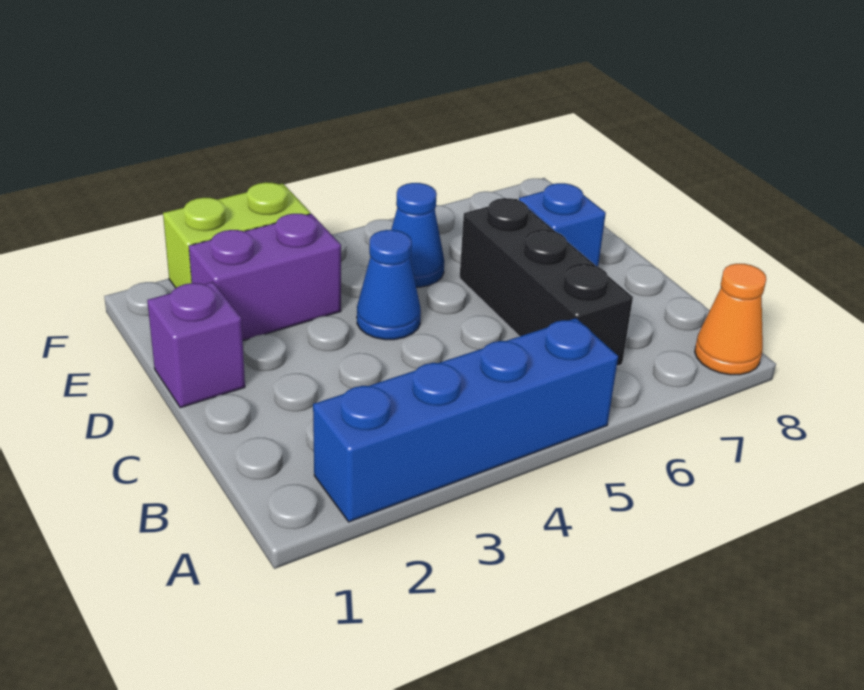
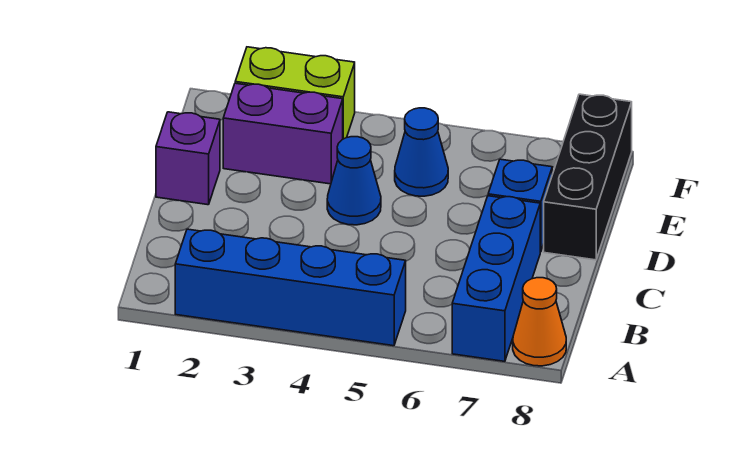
none -> blue brick A7:C7 level 1
black brick B6:D6 level 1 -> black brick D8:F8 level 1

